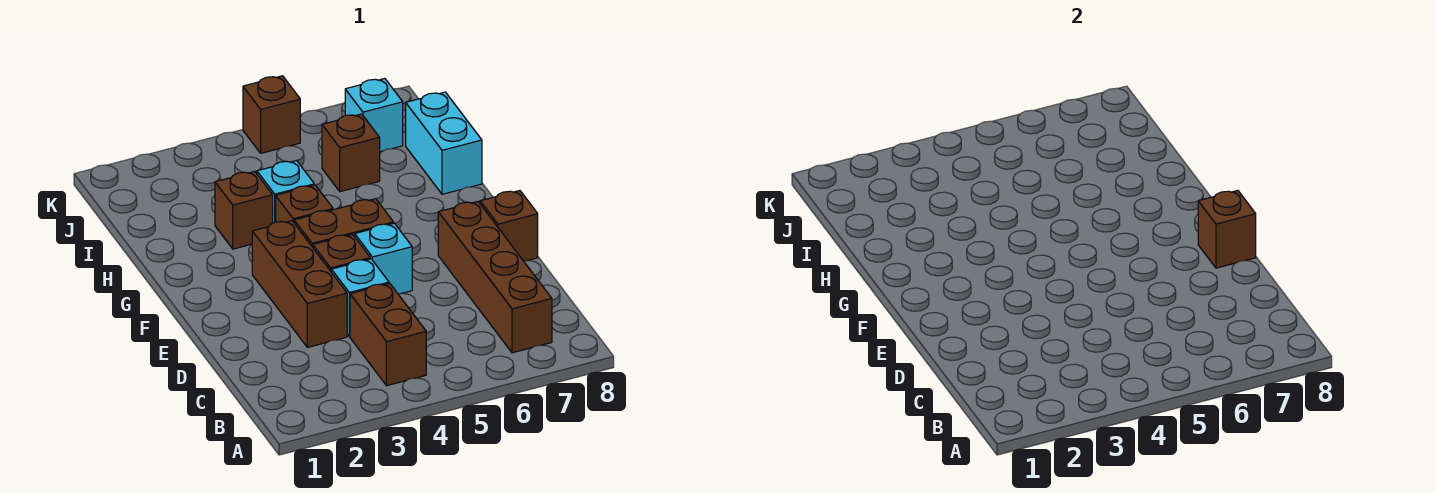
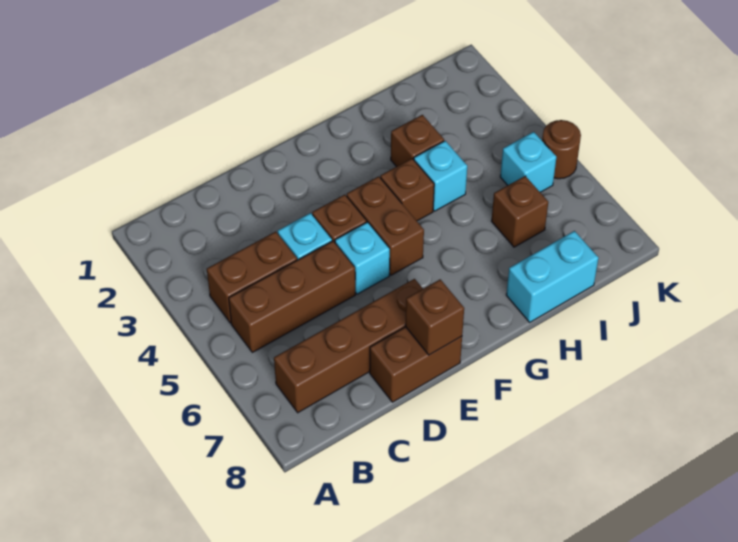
brown brick D3:F3 level 1 -> brown brick B5:D5 level 1
brown brick E8 level 1 -> brown brick D8:E8 level 1
cyan brick J7 level 1 -> cyan brick J5 level 1
brown brick K5 level 1 -> brown round brick K5 level 1

